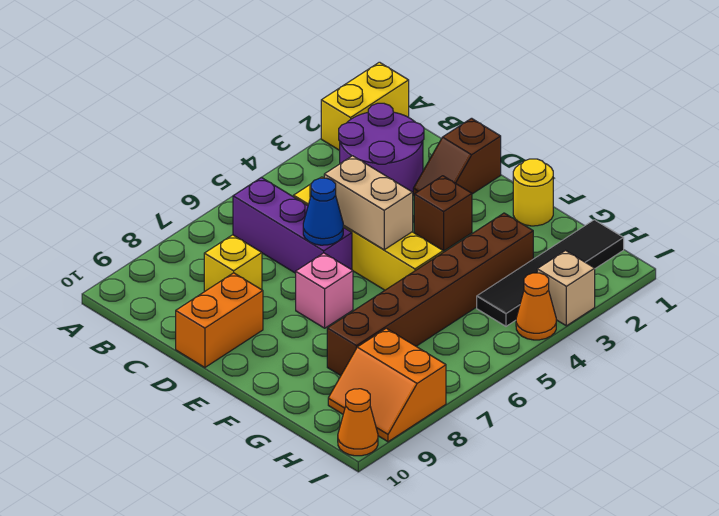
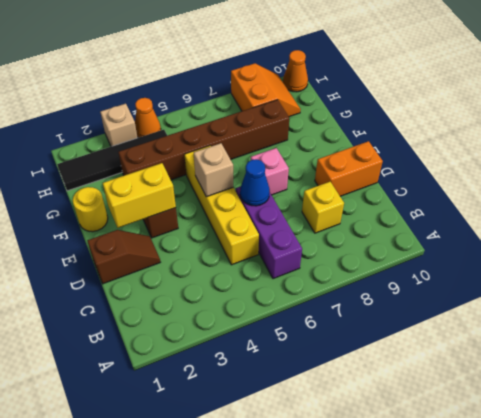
yellow brick A1:A2 level 1 -> yellow brick E2:E3 level 2
purple round brick B2:C3 level 1 -> none
tan brick D5:E5 level 2 -> tan brick E5 level 2

